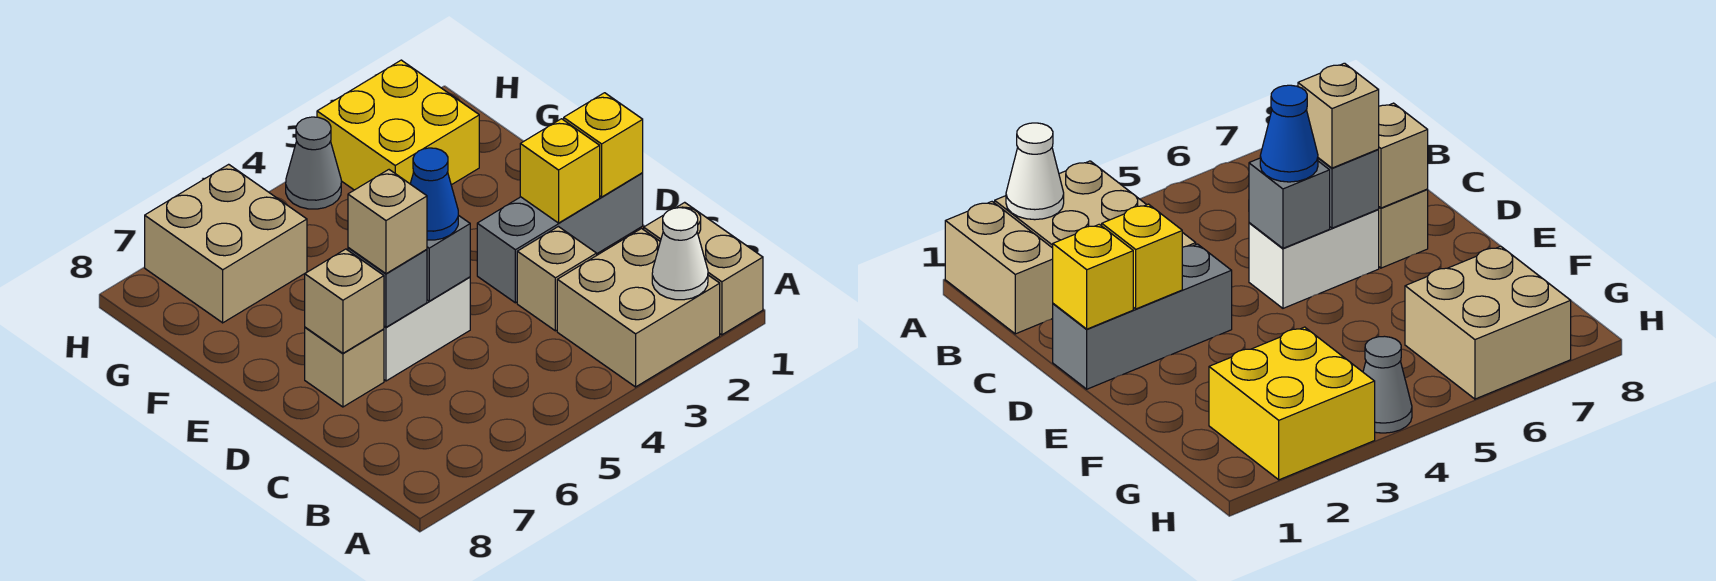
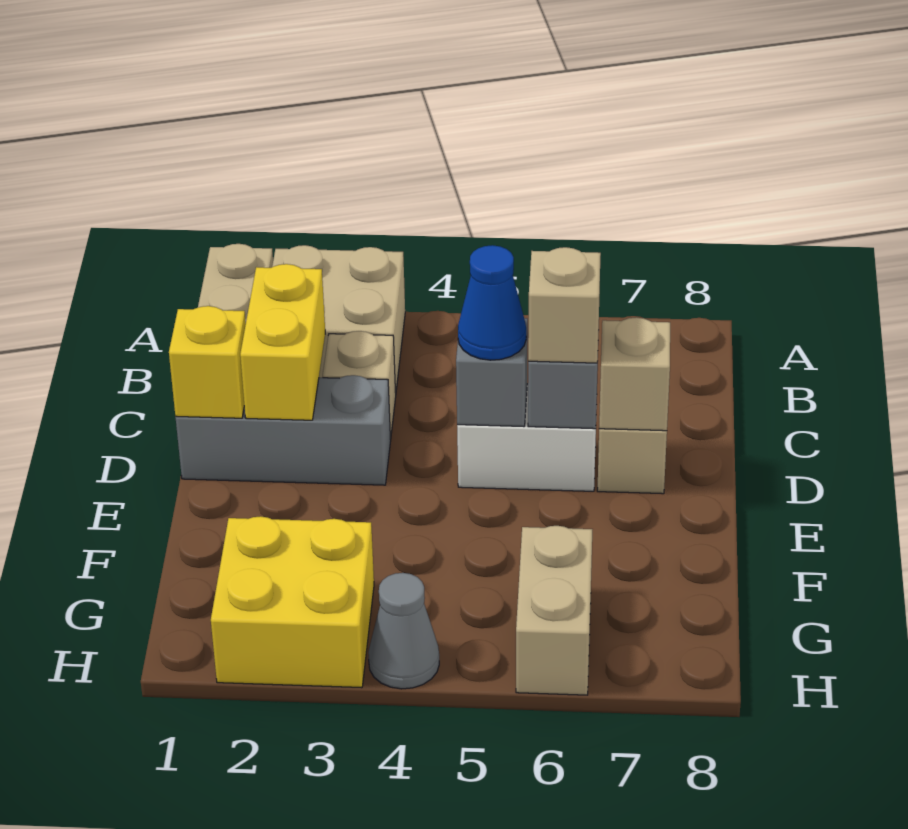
white cone A2 level 2 -> none
yellow brick D2 level 2 -> yellow brick C2:D2 level 2
tan brick G6:H7 level 1 -> tan brick G6:H6 level 1

